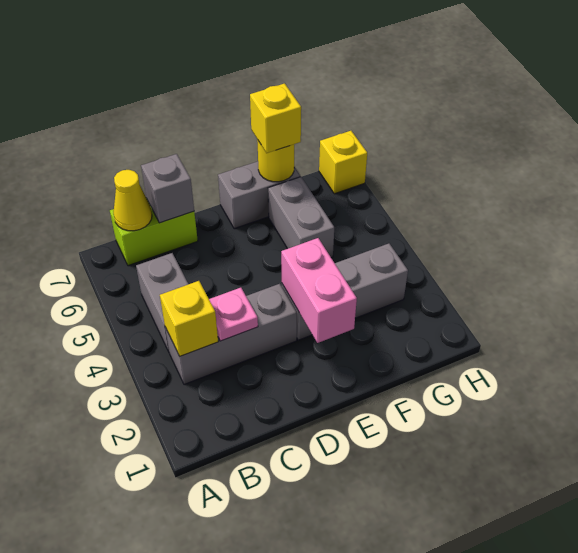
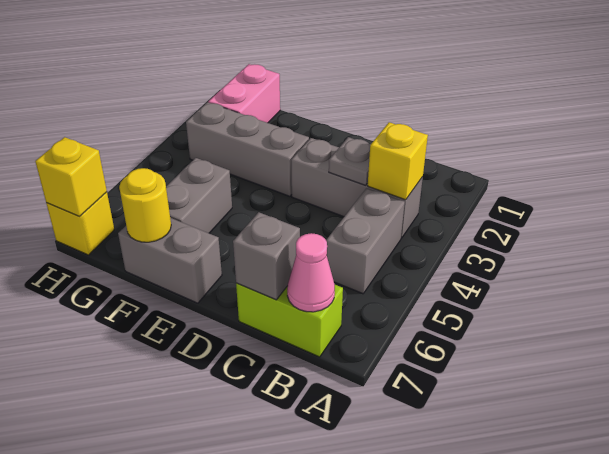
yellow cone B7 level 2 -> pink cone B7 level 2
pink plate C3 level 2 -> grey plate C3 level 2
pink brick E2:E3 level 2 -> pink brick G1:G2 level 1
yellow brick F7 level 3 -> yellow brick H7 level 2

